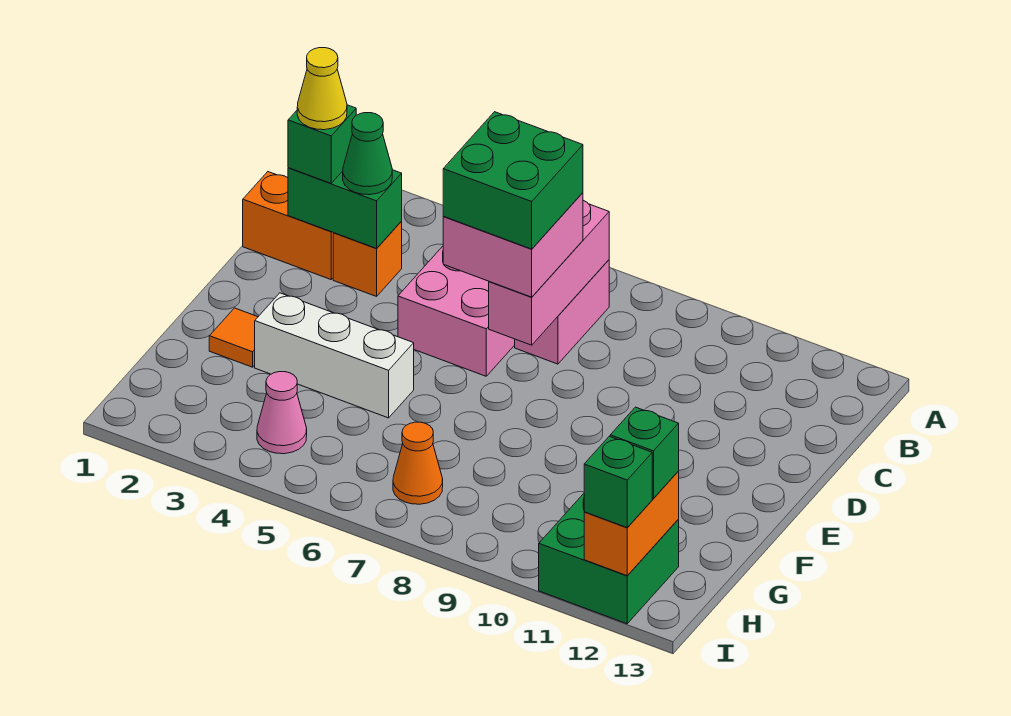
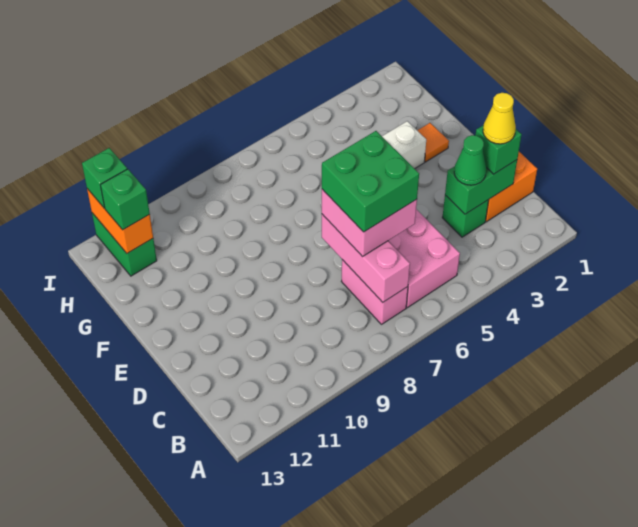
orange brick C3 level 1 -> green brick C3 level 1
pink cone H4 level 1 -> none
orange cone H7 level 1 -> none
green brick H11:I12 level 1 -> green brick H12:I12 level 1

